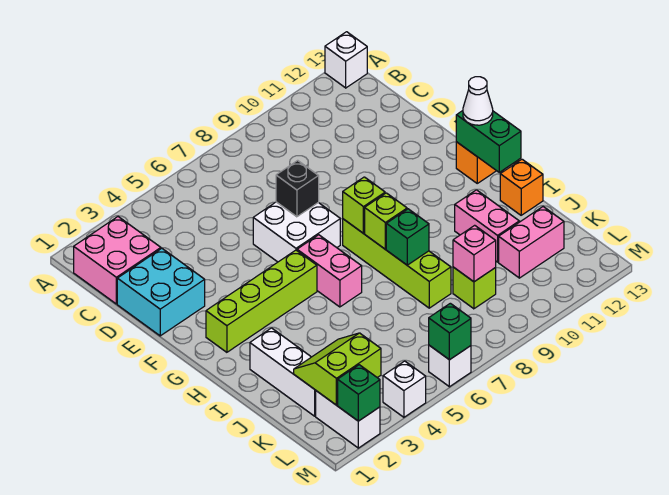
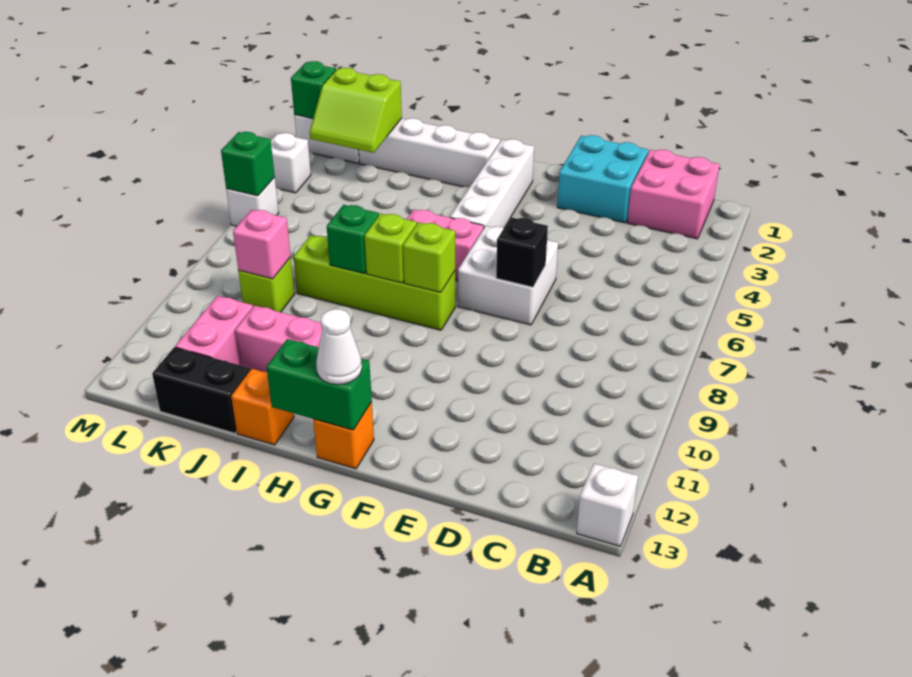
lime brick G2:G5 level 1 -> white brick G2:G5 level 1
white brick I2:K2 level 1 -> white brick H2:K2 level 1
none -> black brick J13:K13 level 1
lime slope K2:L3 level 2 top L -> lime slope K2:L3 level 2 top 2

